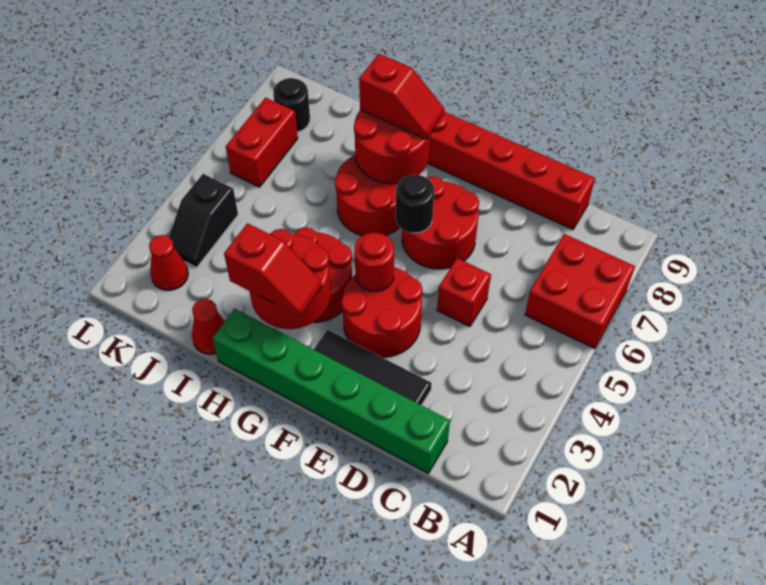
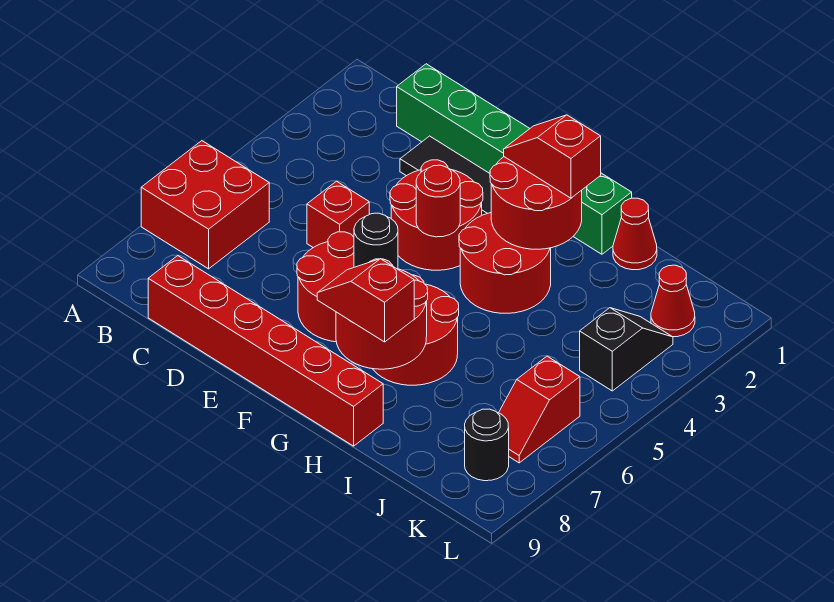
red brick K6:K7 level 1 -> red slope K6:K7 level 1 top 6

